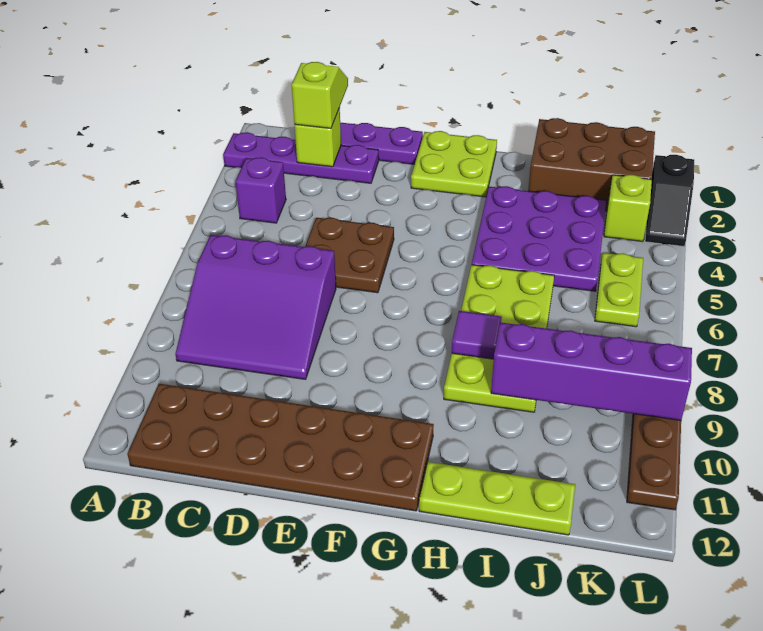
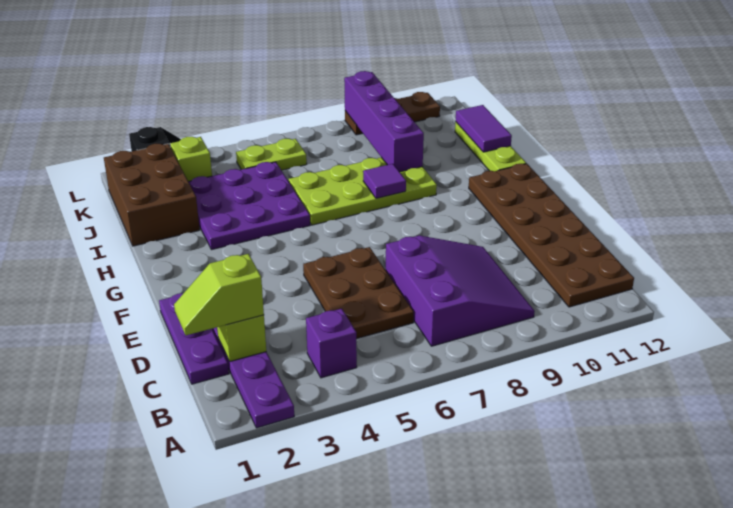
brown plate D5:E6 level 1 -> brown plate C5:E6 level 1
lime plate F1:G2 level 1 -> none
none -> purple tile I12:J12 level 2

